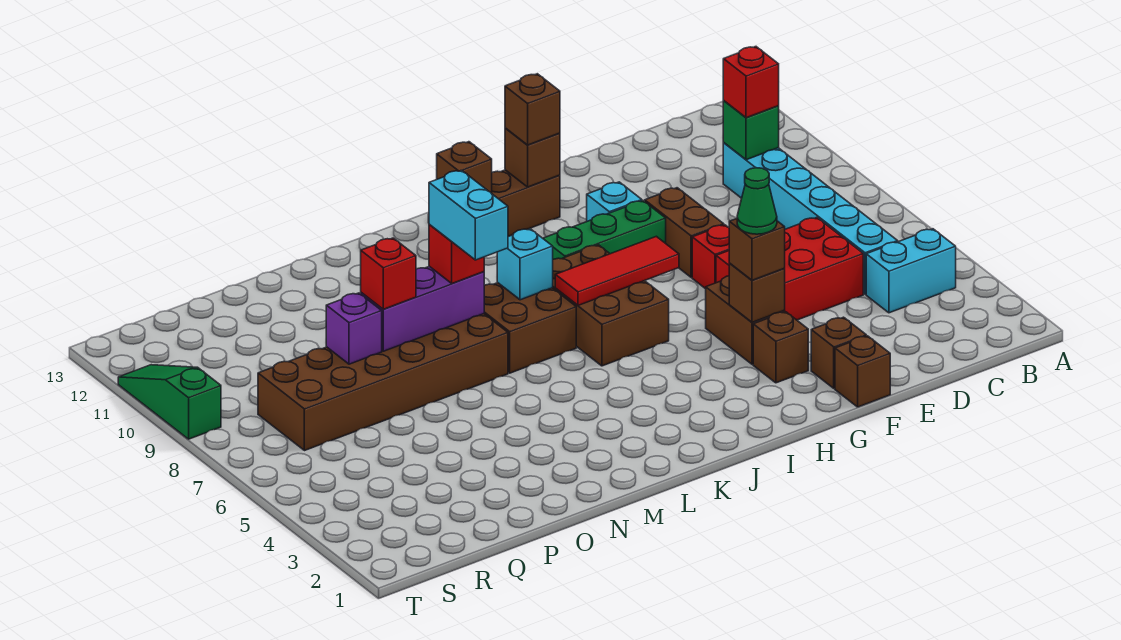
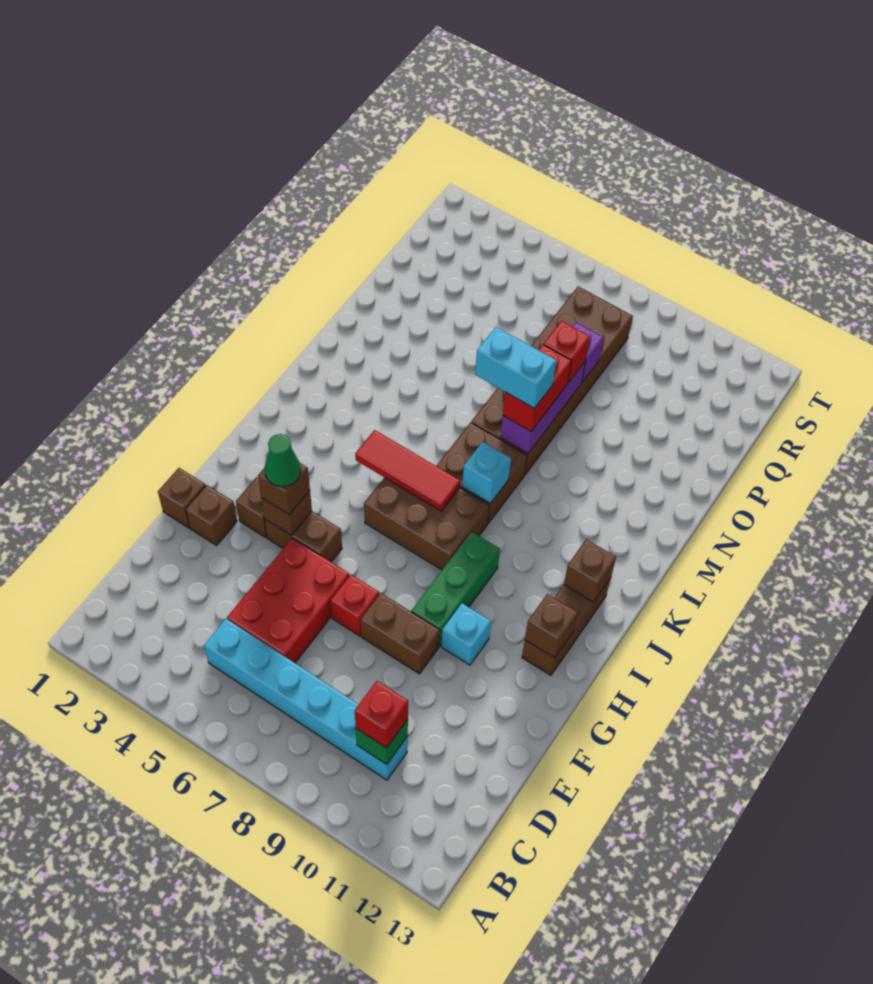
cyan brick B4:C4 level 1 -> none
red tile H7:J7 level 2 -> red tile J5:J7 level 2
brown brick H12 level 3 -> none
red brick M8 level 3 -> red brick M8:N8 level 3
green slope T9:T11 level 1 top 9 -> none

